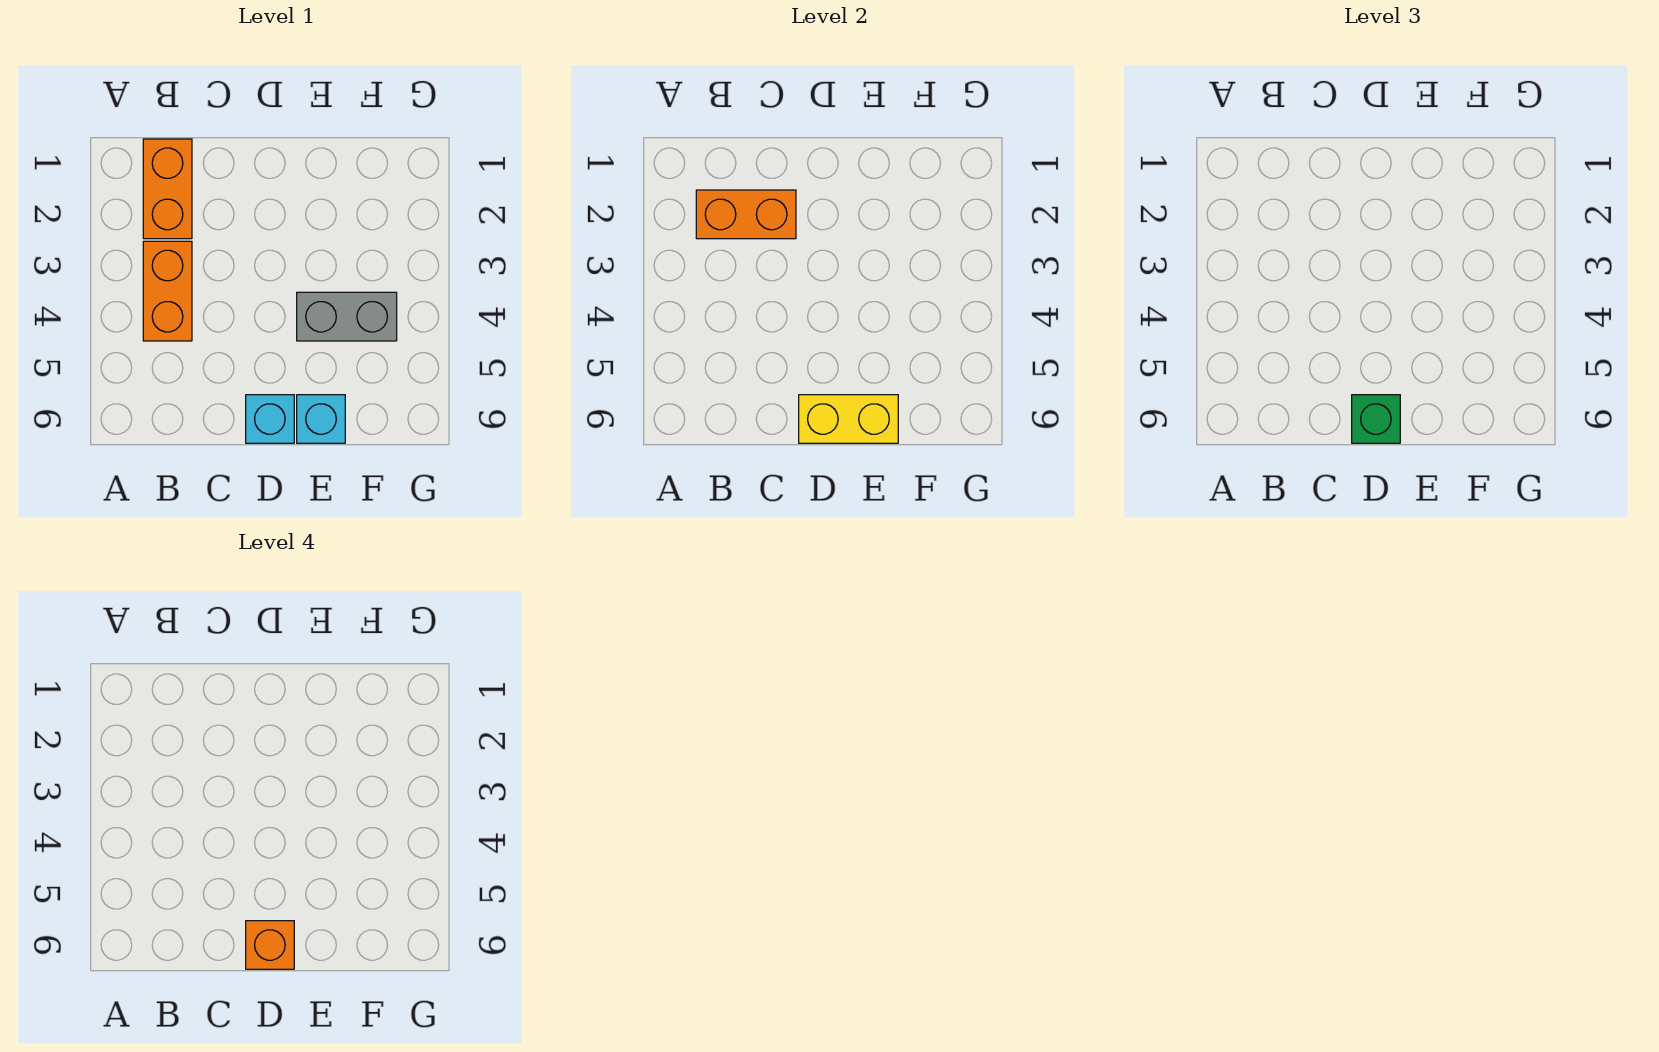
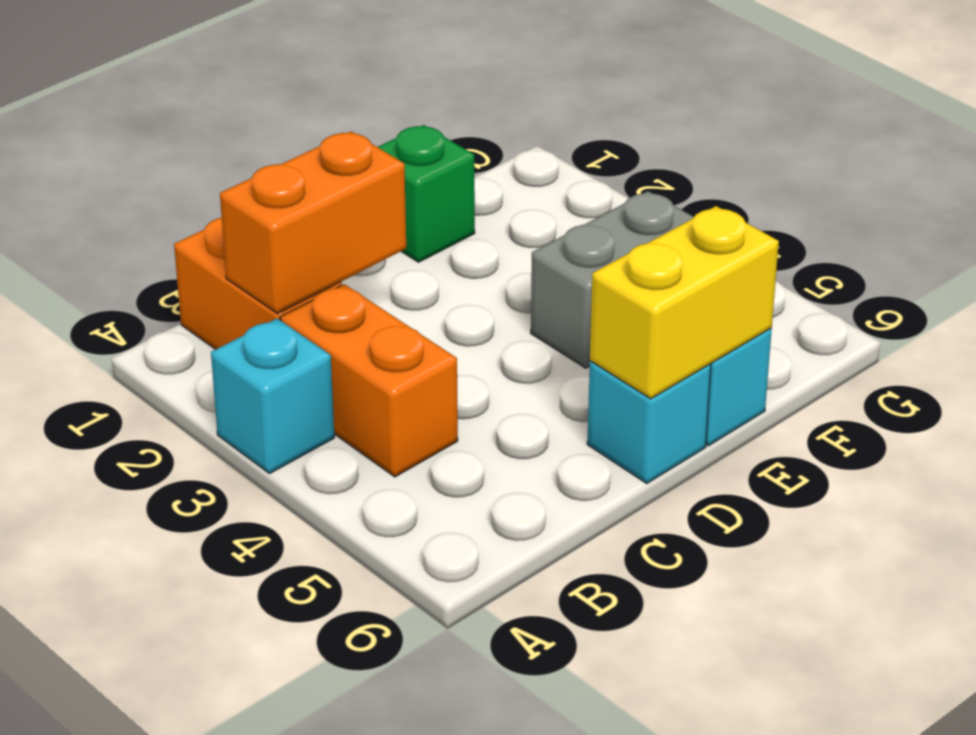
none -> cyan brick A3 level 1
green brick D6 level 3 -> green brick E1 level 1
orange brick D6 level 4 -> none

